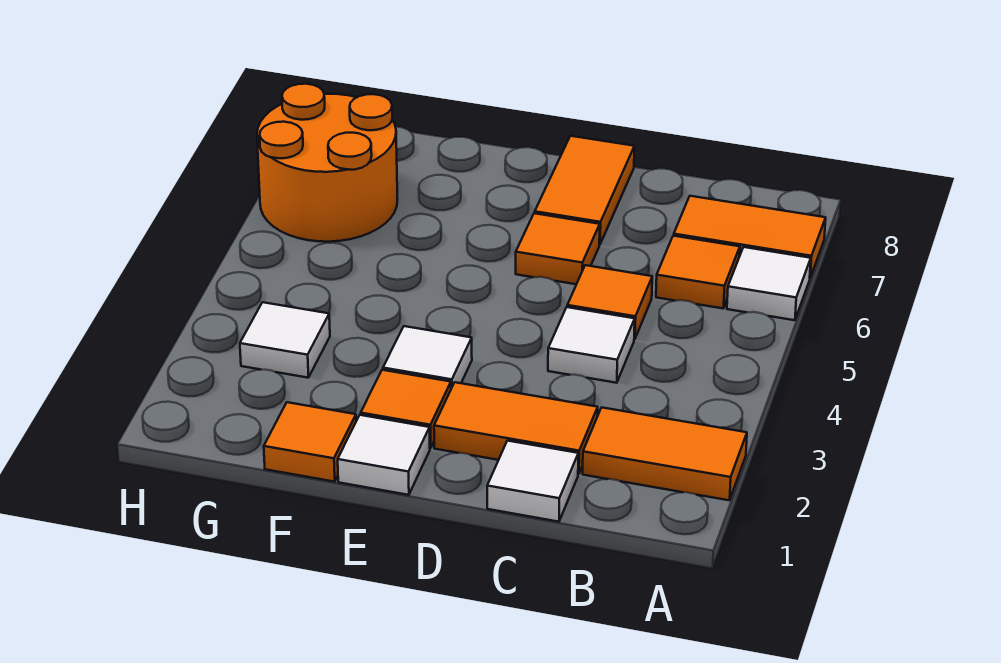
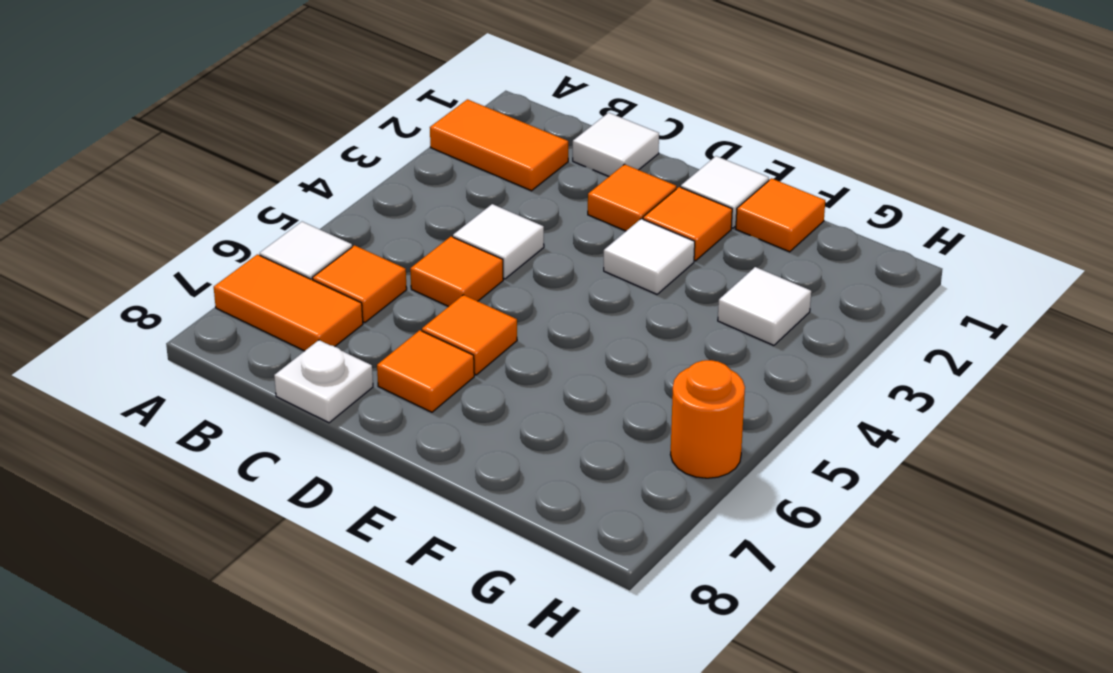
orange tile C2:D2 level 1 -> orange tile D2 level 1
none -> white plate C8 level 1
orange tile D7:D8 level 1 -> orange tile D7 level 1
orange round brick G6:H7 level 1 -> orange round brick H6 level 1

